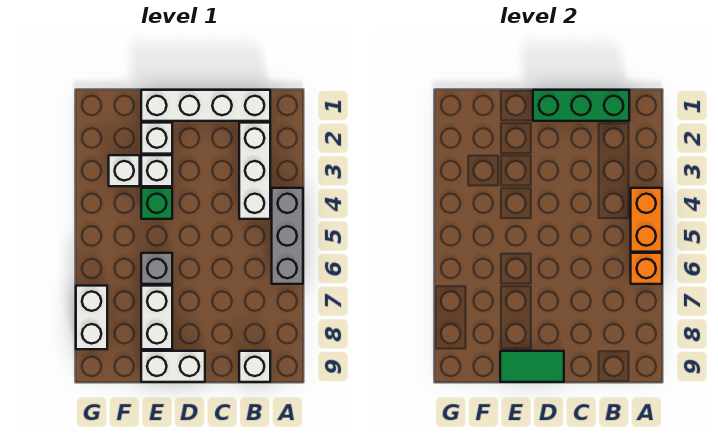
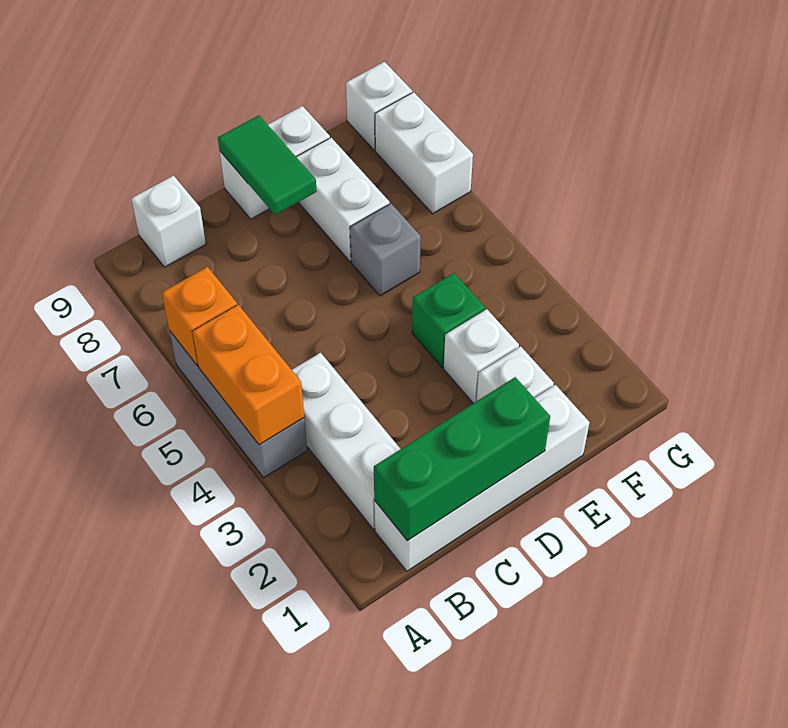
green tile D9:E9 level 2 -> green tile D8:D9 level 2
white brick F3 level 1 -> white brick G9 level 1

